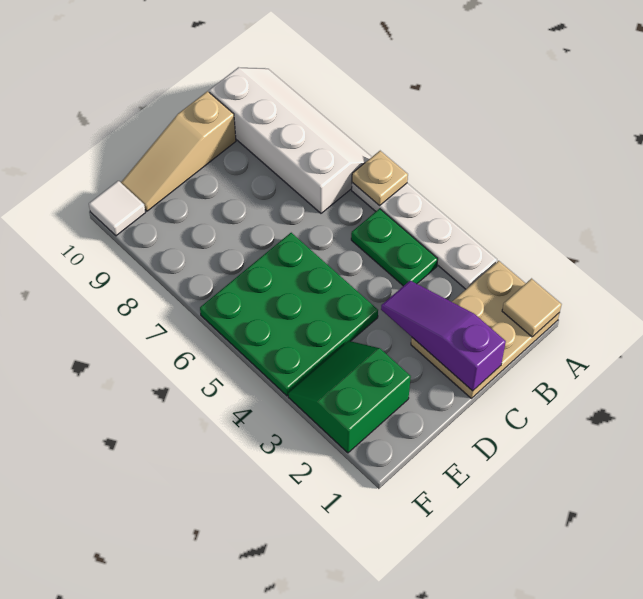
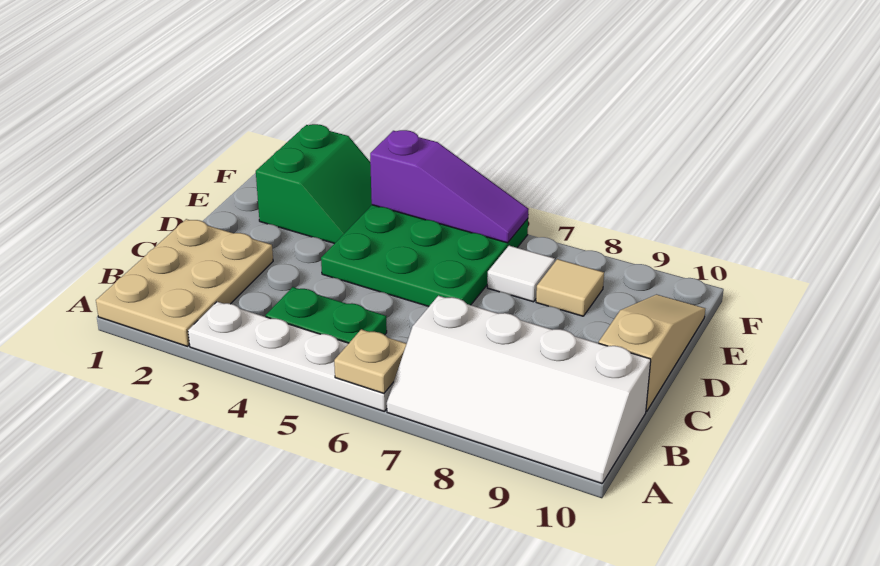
tan tile A1 level 2 -> tan tile E8 level 1
purple slope C1:C3 level 2 top 1 -> purple slope F4:F6 level 2 top 4
white tile F10 level 1 -> white tile E7 level 1

